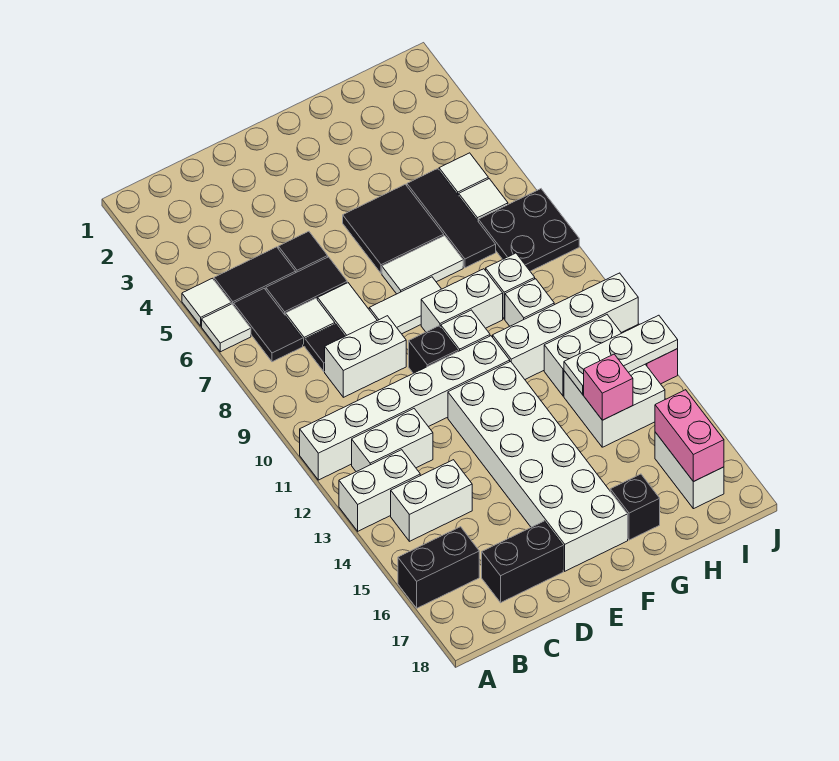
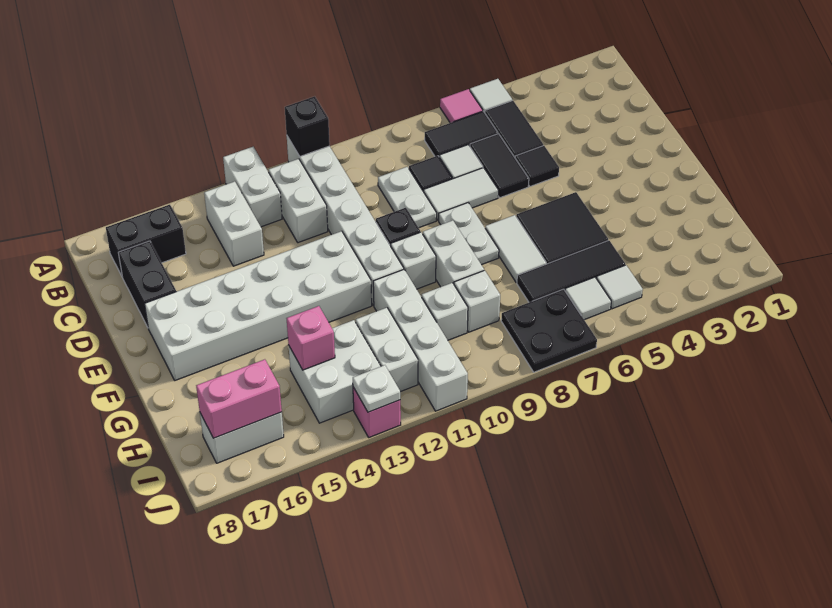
white tile A6 level 1 -> pink tile A6 level 1
black brick A16:B16 level 1 -> black brick B16:B17 level 1
white brick C9:D9 level 1 -> white plate C9:D9 level 1
white tile E8:F8 level 1 -> white plate E8:F8 level 1
black brick G17 level 1 -> black brick A11 level 2
white plate H13:J13 level 2 -> white plate J13 level 2

